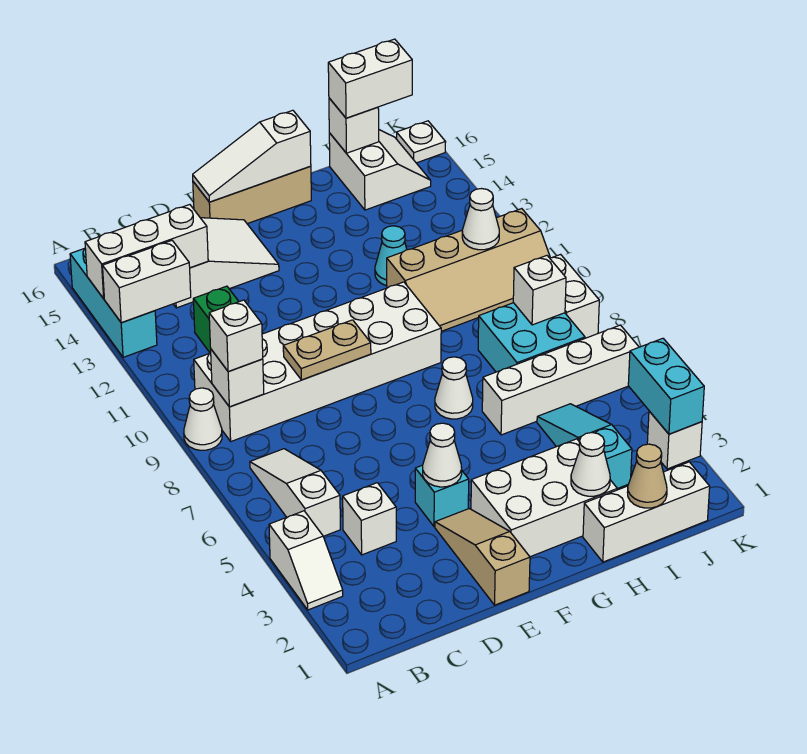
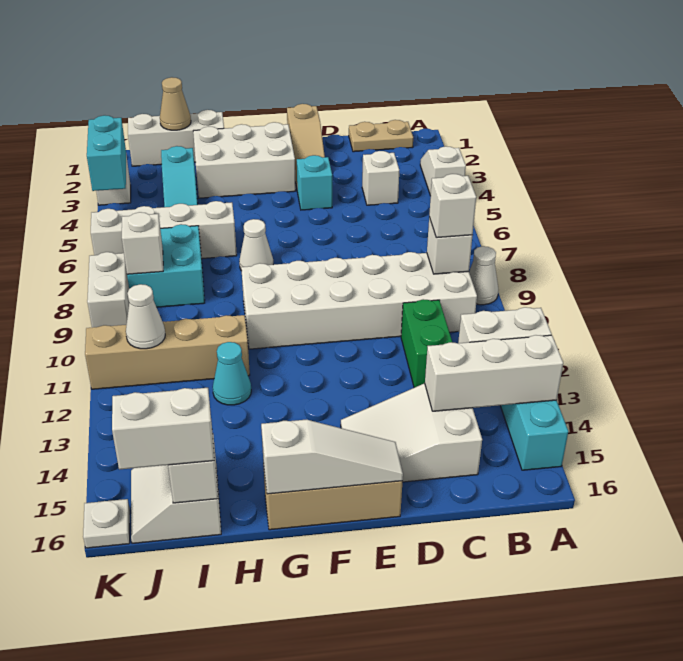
white slope B5:B7 level 1 top 5 -> none
tan plate D9:E9 level 2 -> tan plate B1:C1 level 1
white cone E4 level 2 -> none
white cone H2 level 2 -> none

